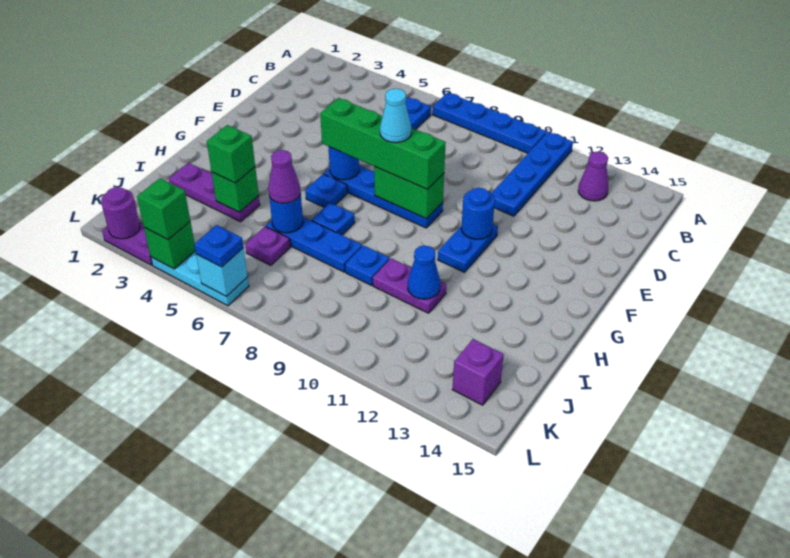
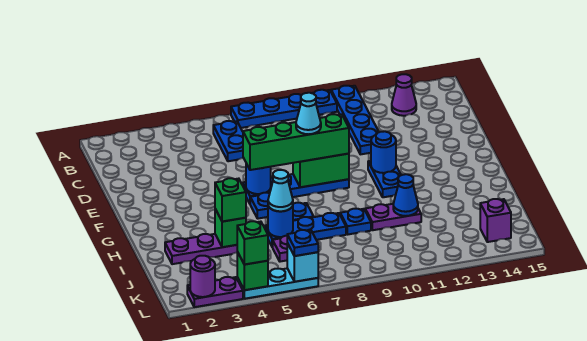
purple cone I6 level 3 -> cyan cone I6 level 3

